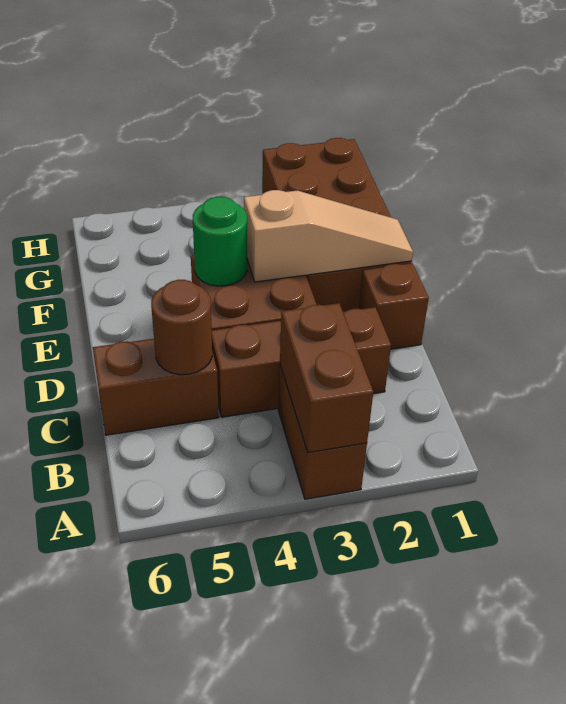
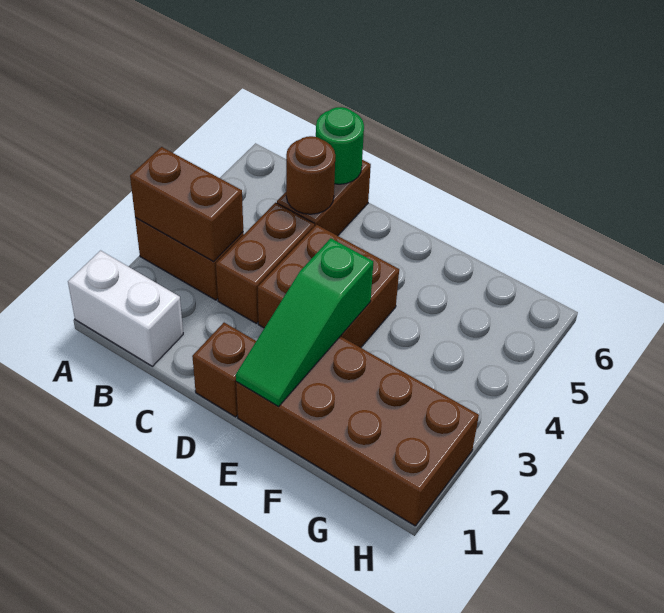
none -> white brick A1:B1 level 1
brown brick C2:C4 level 1 -> brown brick C3:C4 level 1
tan slope E1:E3 level 2 top 3 -> green slope E1:E3 level 2 top 3
green round brick E4 level 2 -> green round brick C6 level 2

